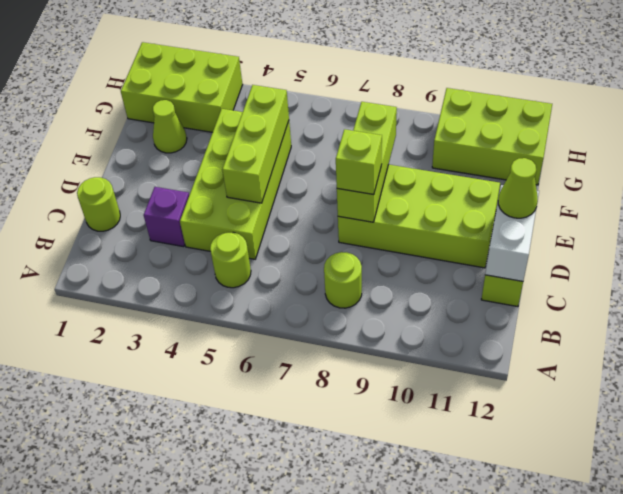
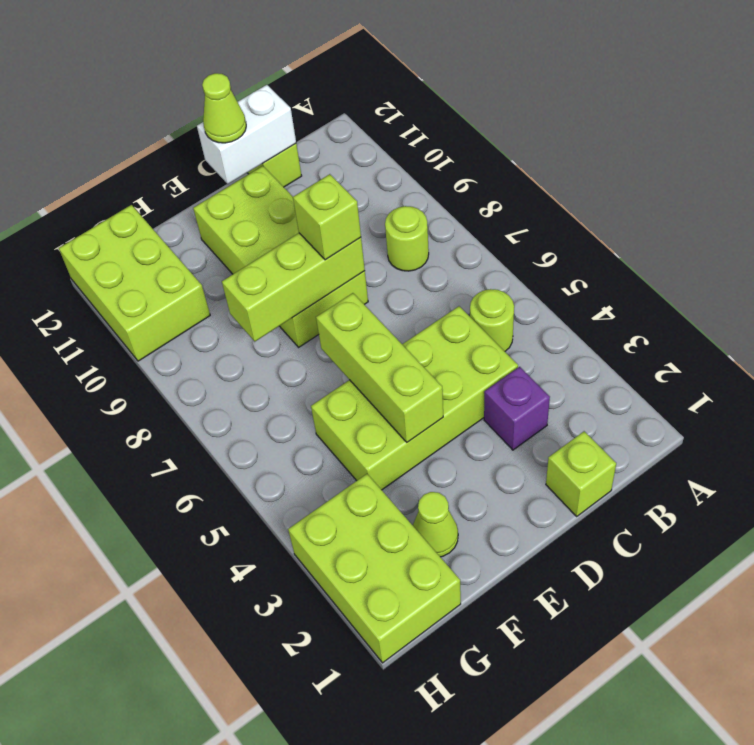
lime round brick C1 level 1 -> lime brick C1 level 1
lime brick D5:F5 level 2 -> lime brick E4:E6 level 2

